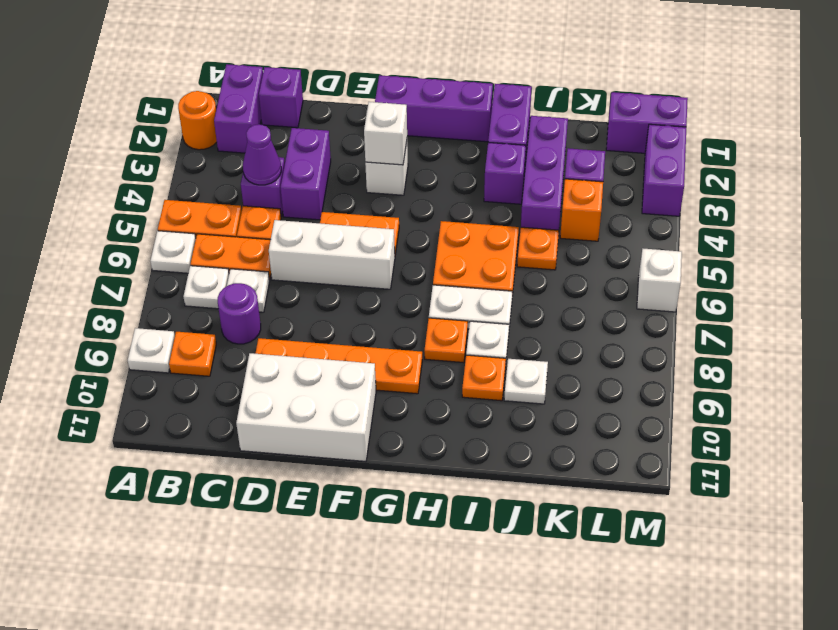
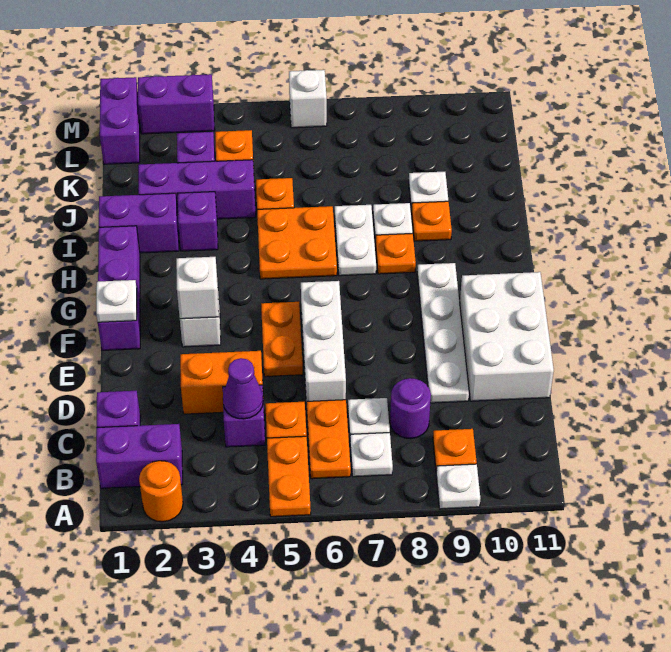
white plate A6 level 1 -> white plate F1 level 2
purple brick D3:D4 level 1 -> orange brick D3:D4 level 1
orange plate D9:G9 level 1 -> white plate D9:G9 level 1

